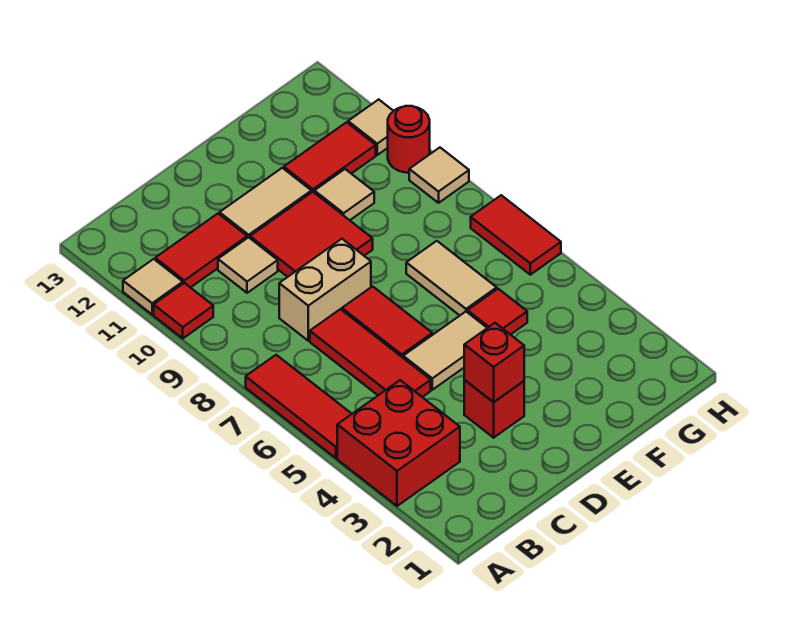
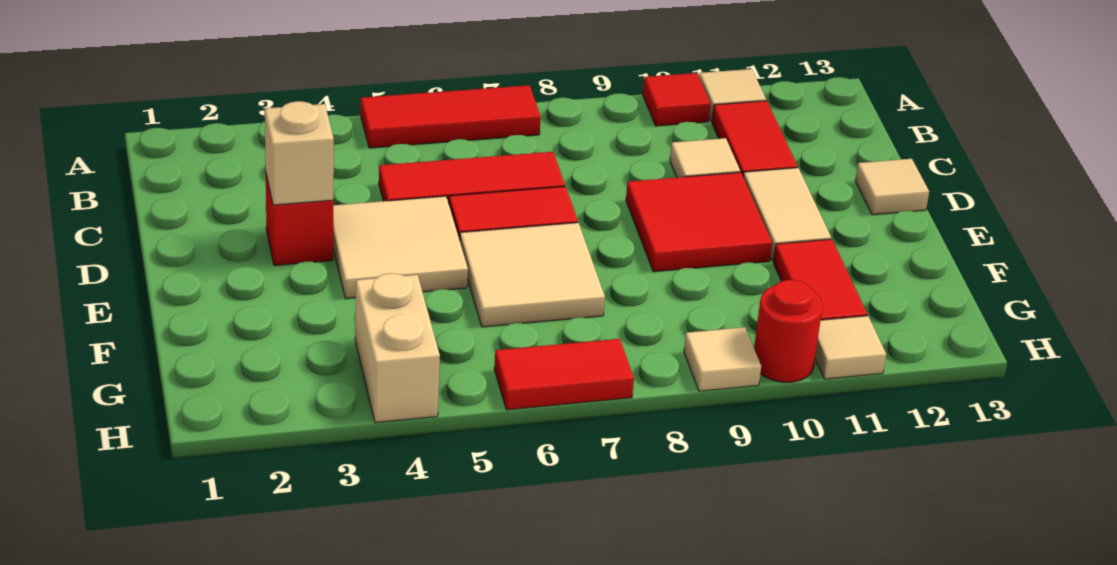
red brick A3:B4 level 1 -> none
tan brick C8:D8 level 1 -> tan brick G4:H4 level 1
red brick D3 level 2 -> tan brick D3 level 2
tan tile D5:E5 level 1 -> tan tile D4:E5 level 1
red tile F5 level 1 -> none
tan tile F6:F7 level 1 -> tan tile E6:F7 level 1
tan tile F10 level 1 -> tan tile D13 level 1

